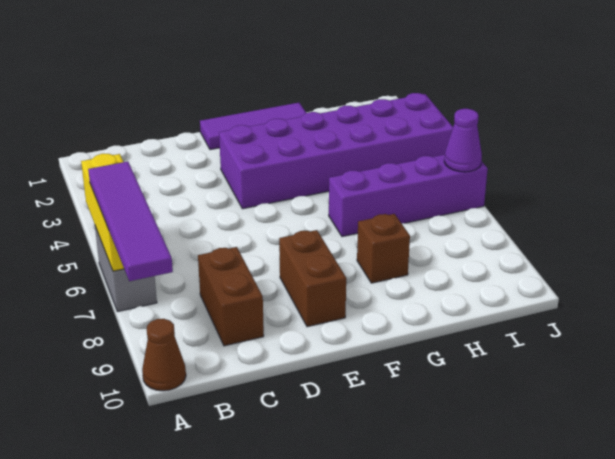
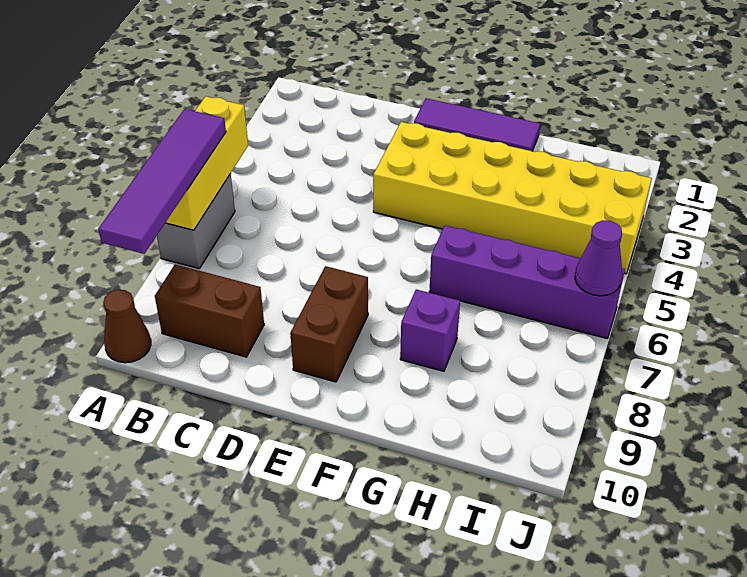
brown brick C8:C9 level 1 -> brown brick B9:C9 level 1
purple brick E3:J4 level 1 -> yellow brick E3:J4 level 1
brown brick G8 level 1 -> purple brick G8 level 1

